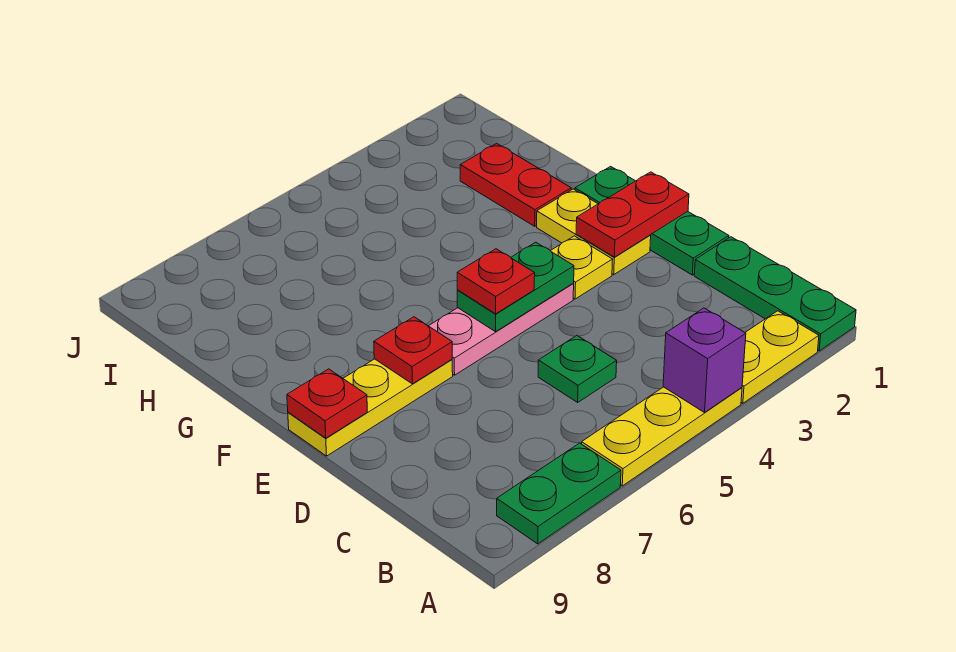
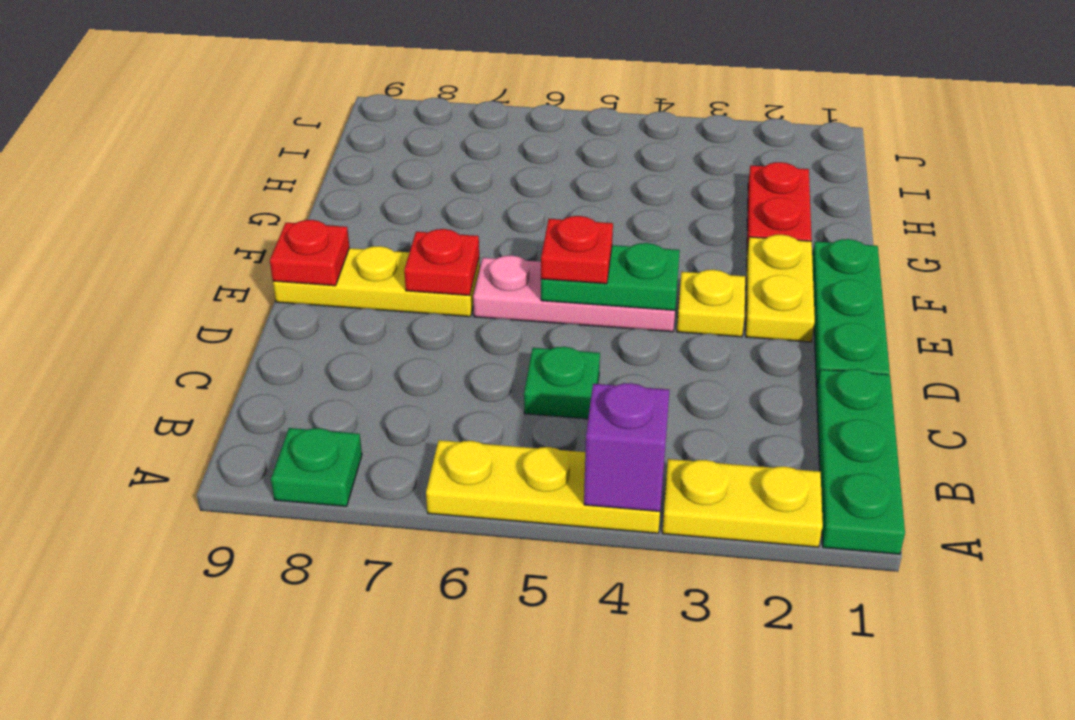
green plate A7:A8 level 1 -> green plate A8 level 1
red plate E1:E2 level 2 -> none

